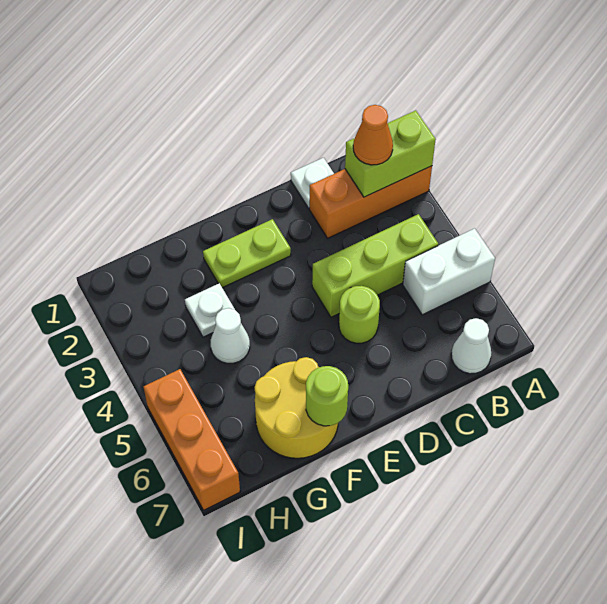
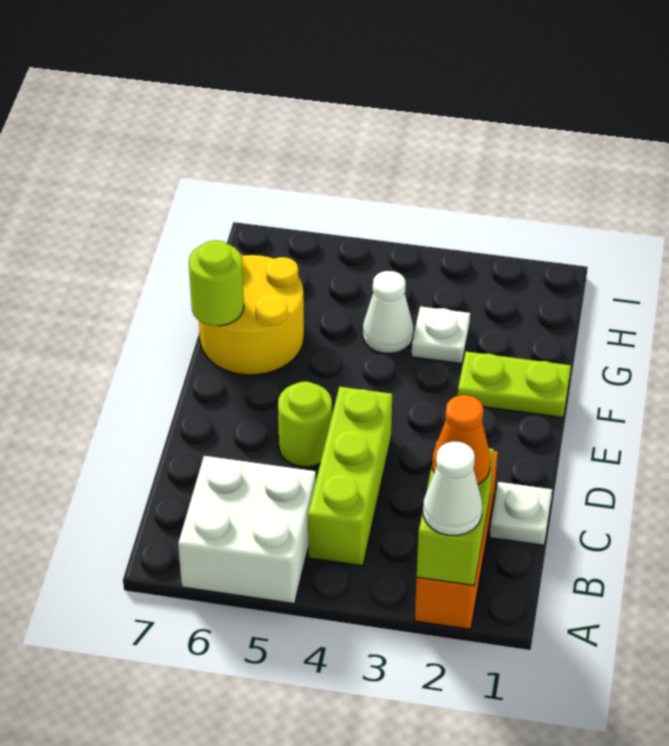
white brick A5:B5 level 1 -> white brick A5:B6 level 1
white cone B7 level 1 -> white cone A2 level 3
lime plate E2:F2 level 1 -> lime plate F1:F2 level 1
orange brick I5:I7 level 1 -> none

